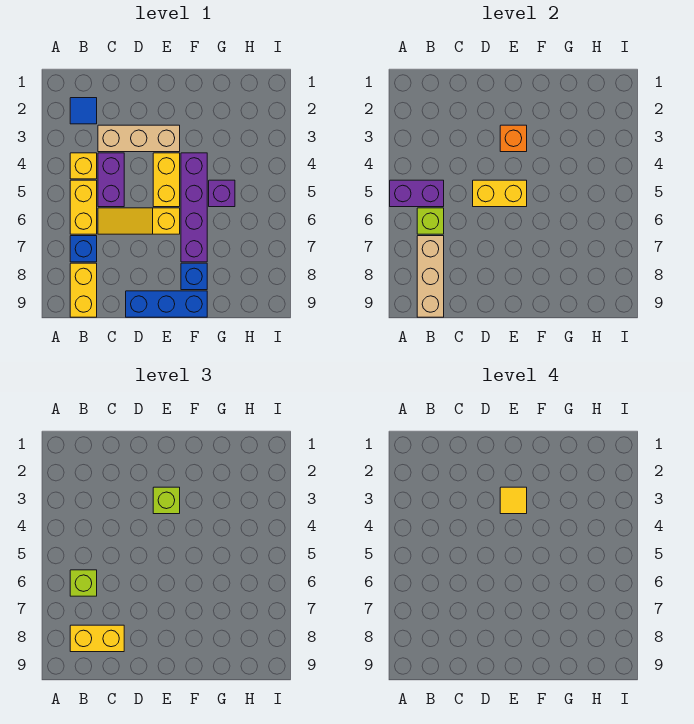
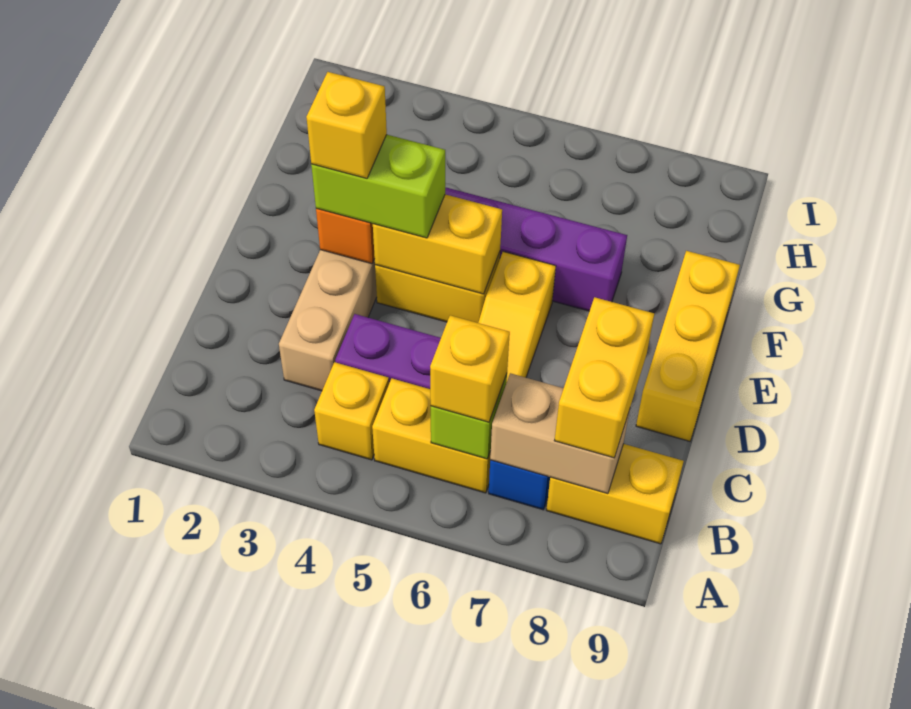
purple brick A5:B5 level 2 -> none
blue tile B2 level 1 -> none
lime brick B6 level 3 -> yellow brick B6 level 3
tan brick B7:B9 level 2 -> tan brick B7:B8 level 2
yellow brick D5:E5 level 2 -> yellow brick E4:E5 level 2
blue brick D9:F9 level 1 -> yellow brick D9:F9 level 1
lime brick E3 level 3 -> lime brick E3:E4 level 3
yellow tile E3 level 4 -> yellow brick E3 level 4
blue brick F8 level 1 -> none
purple brick G5 level 1 -> none

